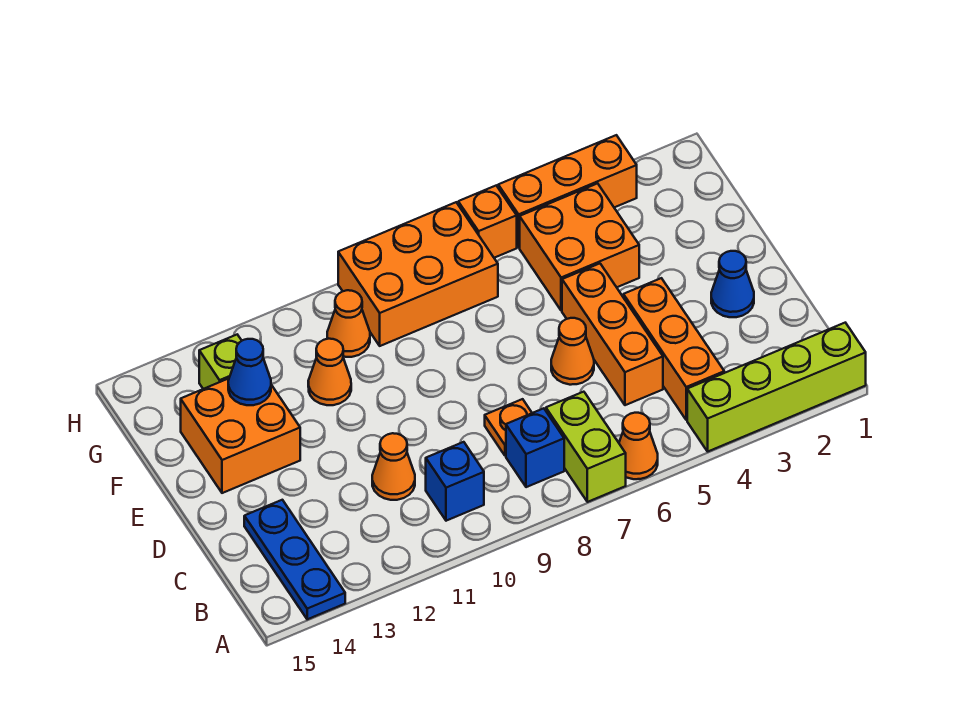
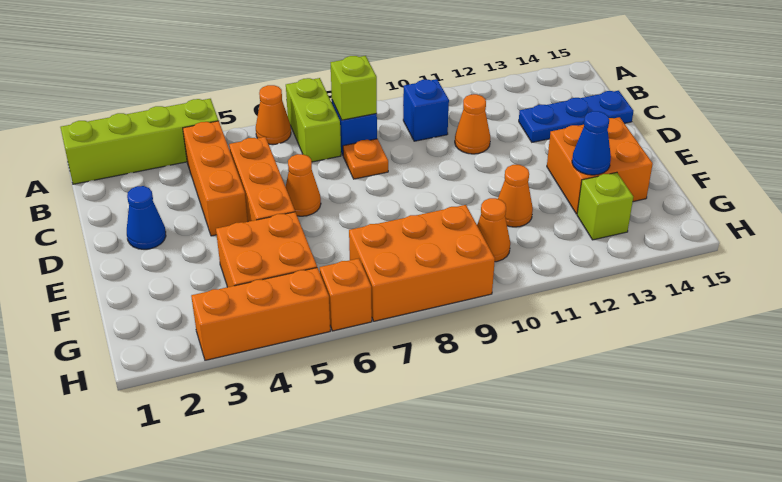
blue plate A14:C14 level 1 -> blue plate C13:C15 level 1
none -> lime brick B8 level 2

